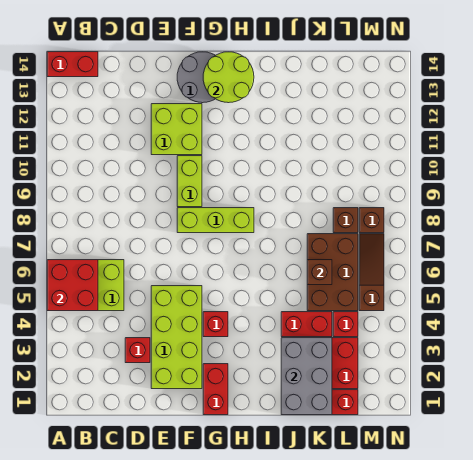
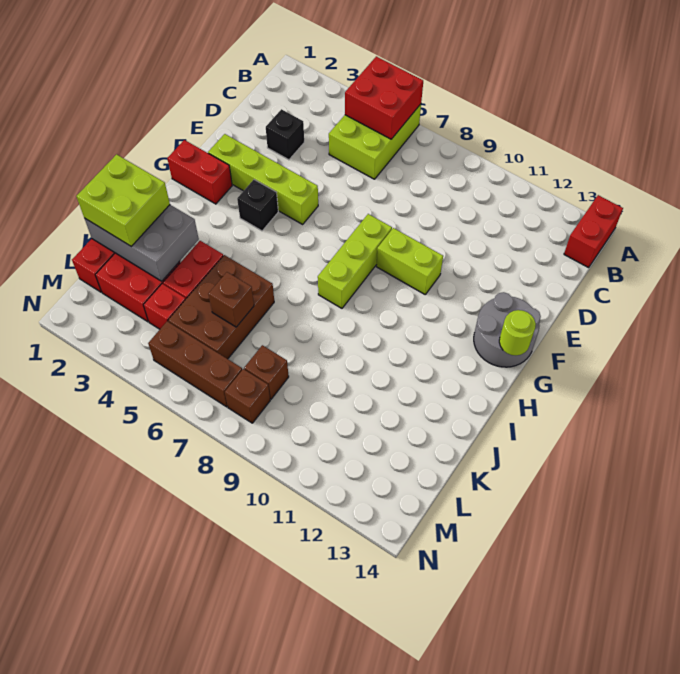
red brick D3 level 1 -> black brick D3 level 1
lime brick E2:F5 level 1 -> lime brick F2:F5 level 1
lime brick E11:F12 level 1 -> lime brick J1:K2 level 3
red brick G4 level 1 -> black brick G4 level 1
lime round brick G13:H14 level 2 -> lime round brick G14 level 2
brown brick K5:L7 level 1 -> brown brick J5:L6 level 1
brown slope M5:M7 level 1 top 5 -> brown brick M5:M7 level 1

